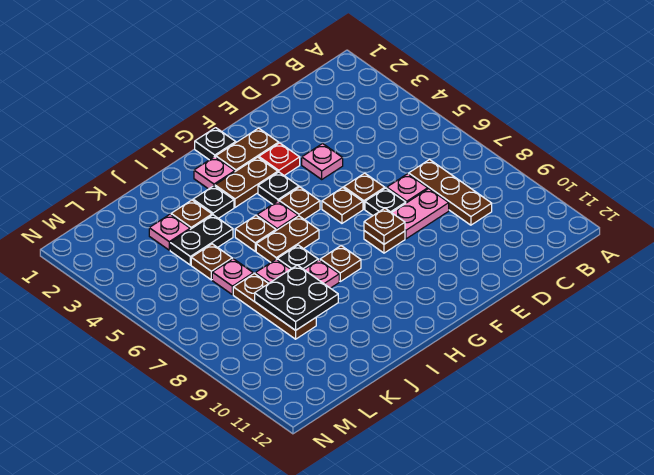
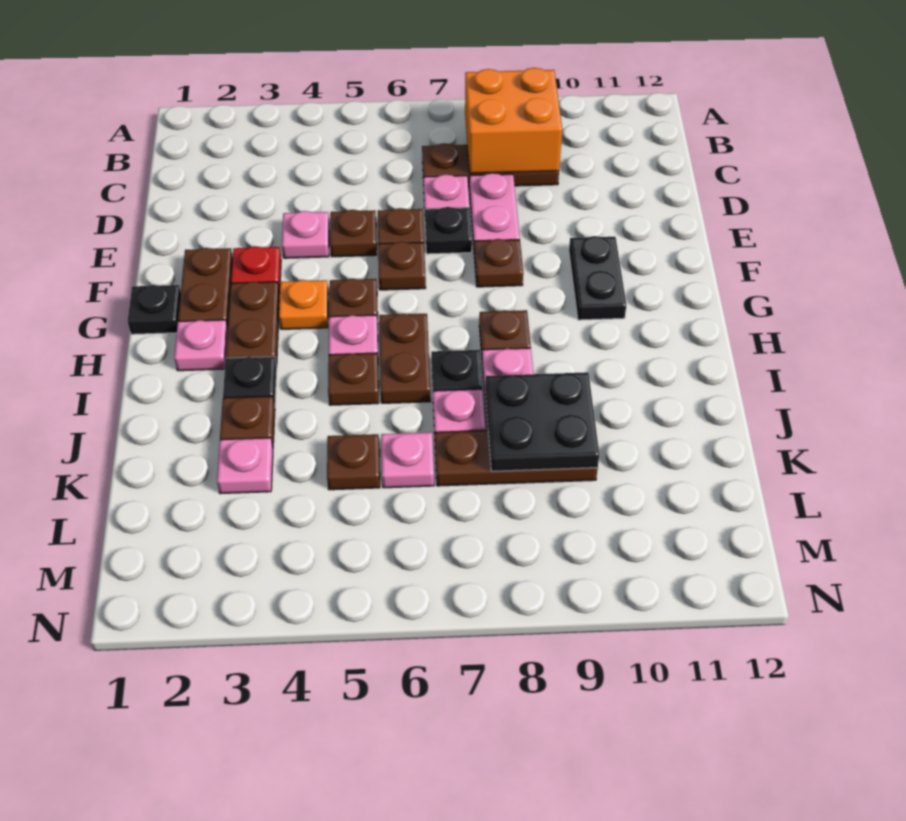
none -> orange brick B8:C9 level 2
brown plate F8 level 2 -> brown plate E5 level 1
black plate G4 level 1 -> orange plate G4 level 1
black plate J4:K4 level 1 -> black plate F10:G10 level 1

